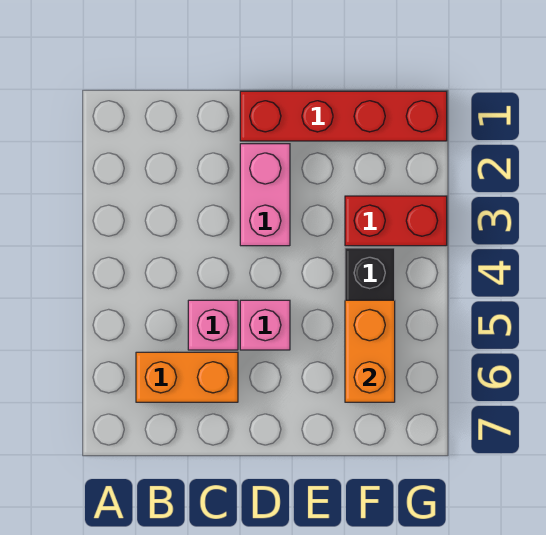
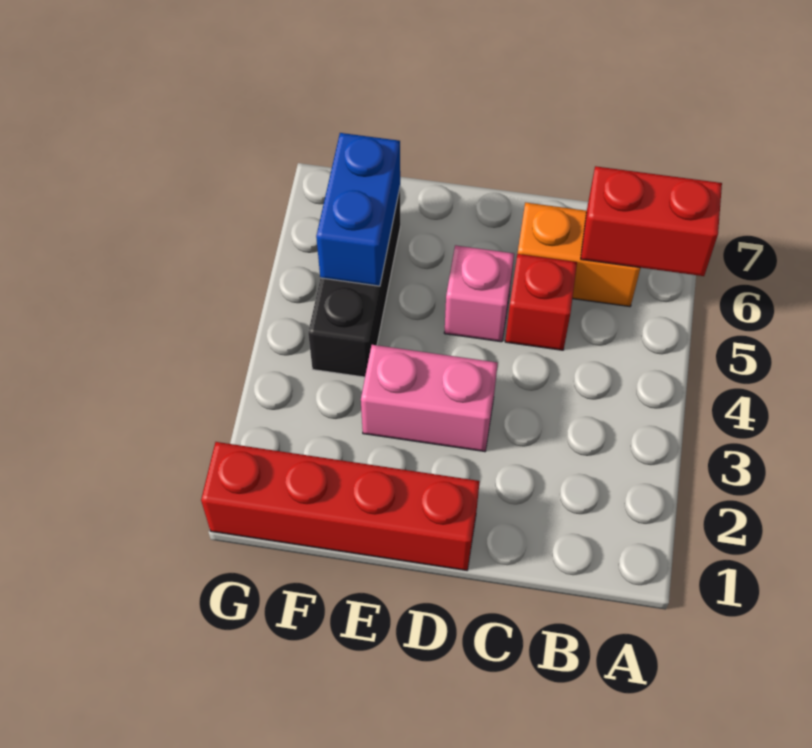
pink brick C5 level 1 -> red brick C5 level 1
pink brick D2:D3 level 1 -> pink brick D3:E3 level 1
red brick F3:G3 level 1 -> red brick A6:B6 level 2
orange brick F5:F6 level 2 -> blue brick F5:F6 level 2

